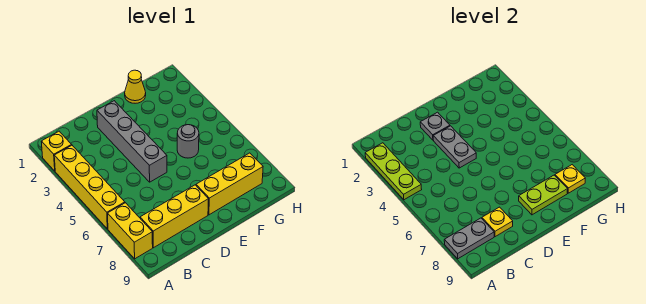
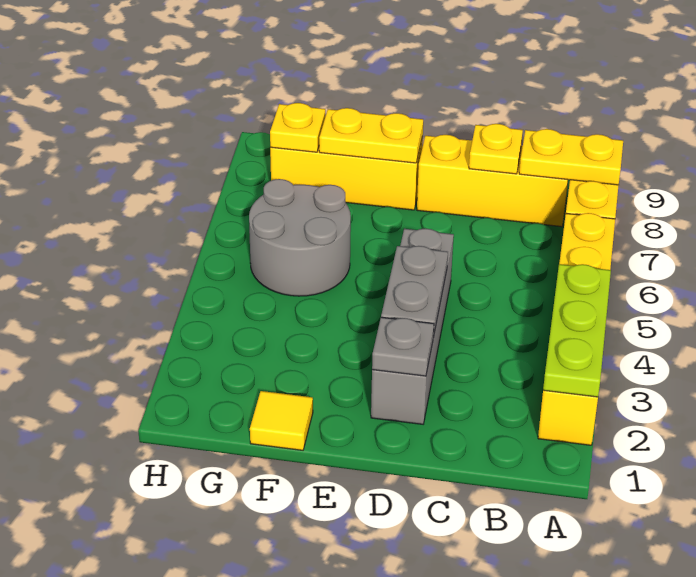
grey plate A8:B8 level 2 -> yellow plate A8:B8 level 2
lime plate E8:F8 level 2 -> yellow plate E8:F8 level 2
yellow cone F1 level 1 -> yellow tile F1 level 1
grey round brick F5 level 1 -> grey round brick F5:G6 level 1

